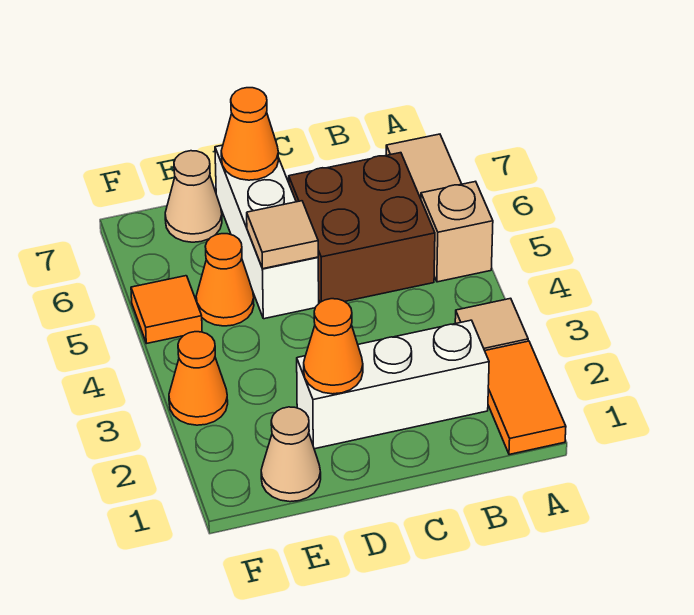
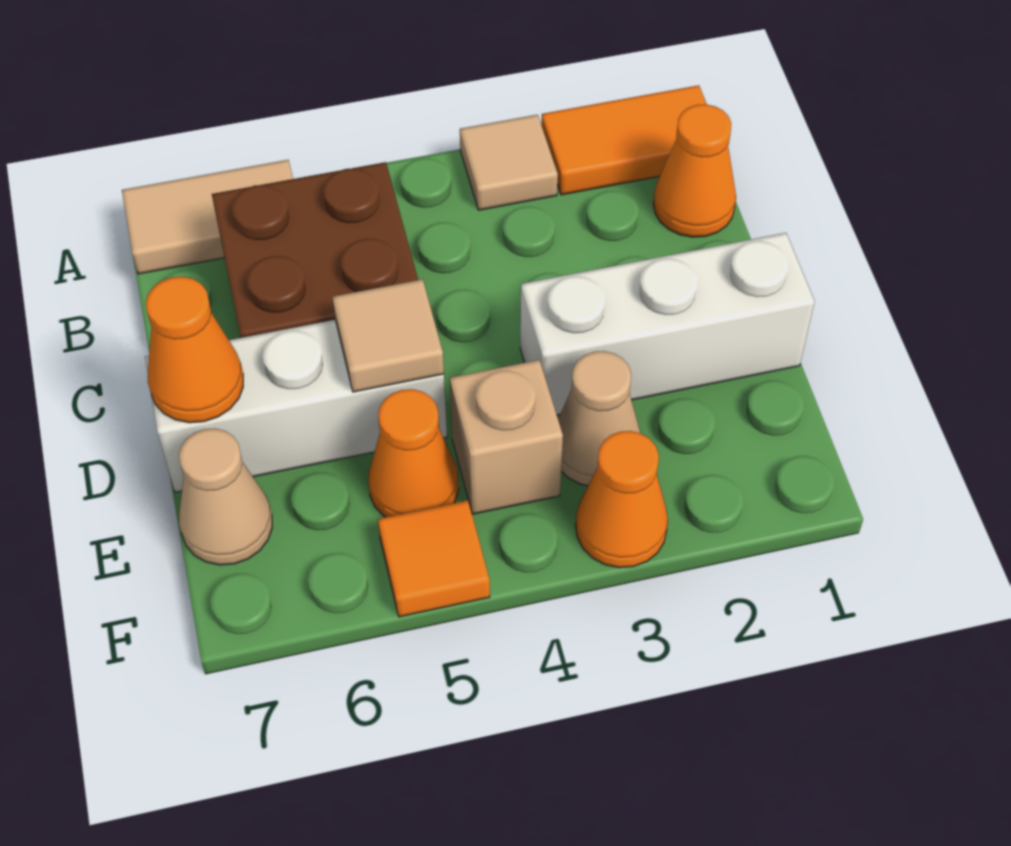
tan brick A5 level 1 -> tan brick E4 level 1
white brick B2:D2 level 1 -> white brick D1:D3 level 1
orange cone D2 level 2 -> orange cone B1 level 1
tan cone E1 level 1 -> tan cone E3 level 1

